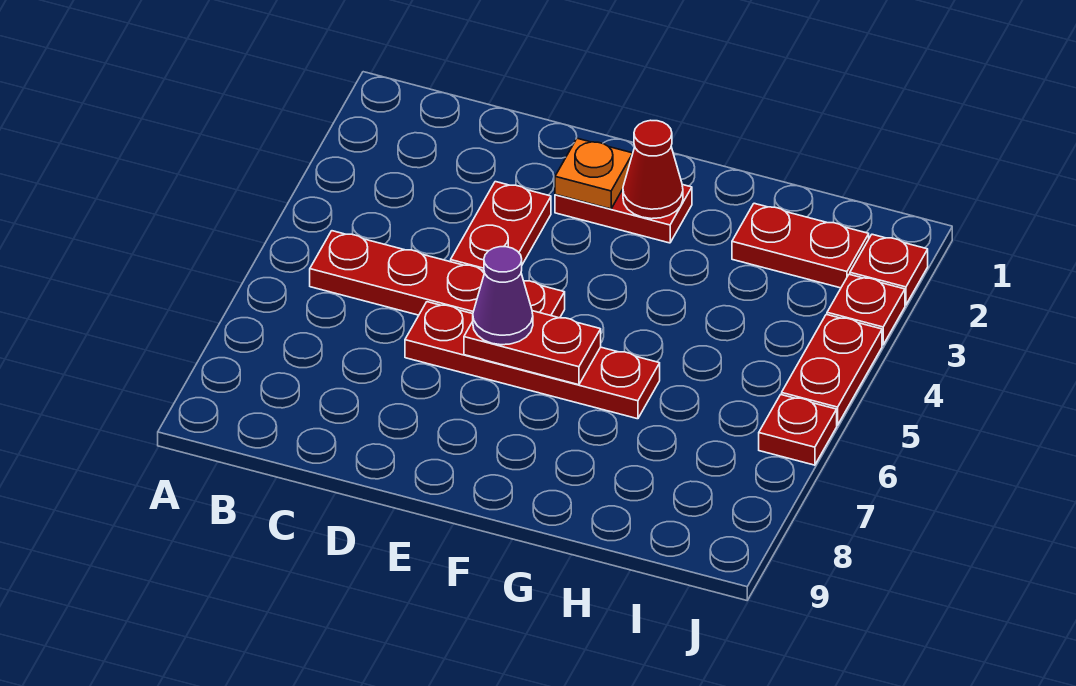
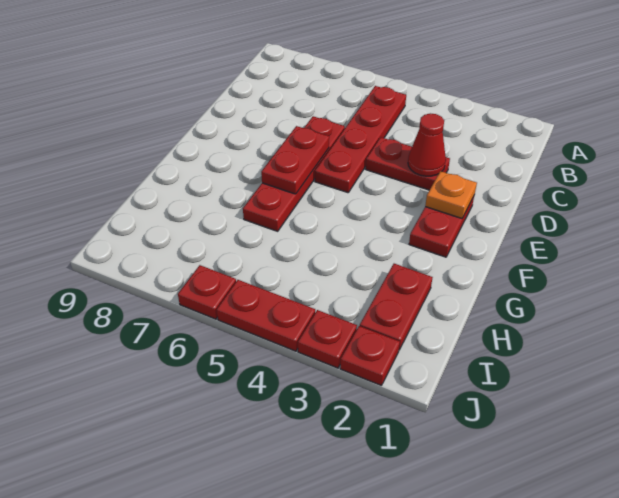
purple cone E6 level 3 -> none
red cone F2 level 2 -> red cone D3 level 2

